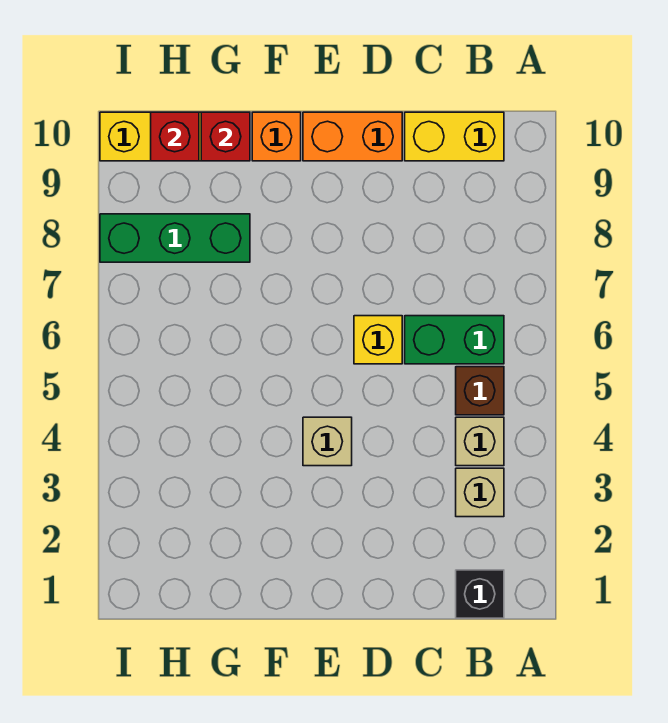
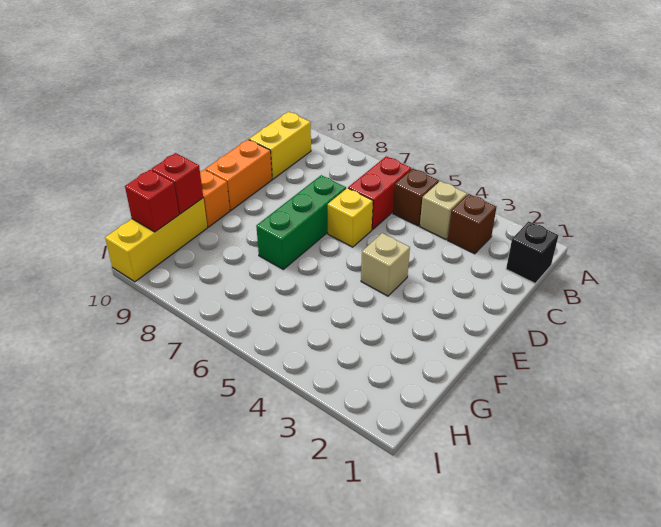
tan brick B3 level 1 -> brown brick B3 level 1
green brick B6:C6 level 1 -> red brick B6:C6 level 1
green brick G8:I8 level 1 -> green brick D7:F7 level 1

